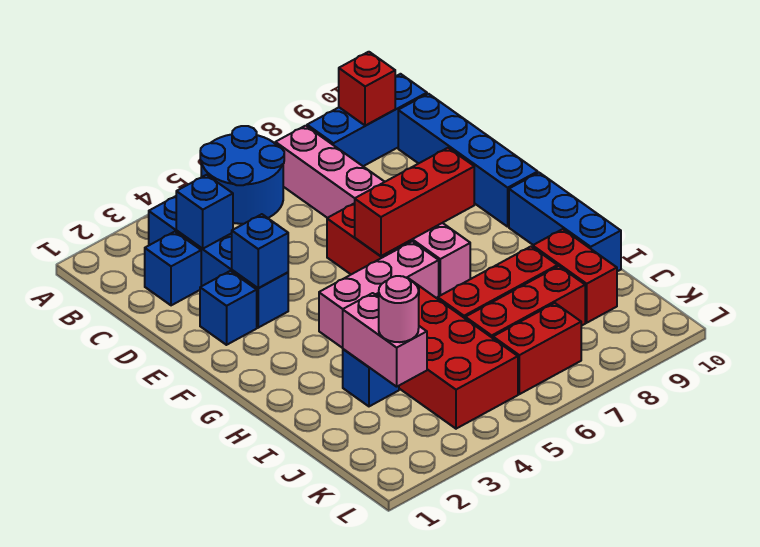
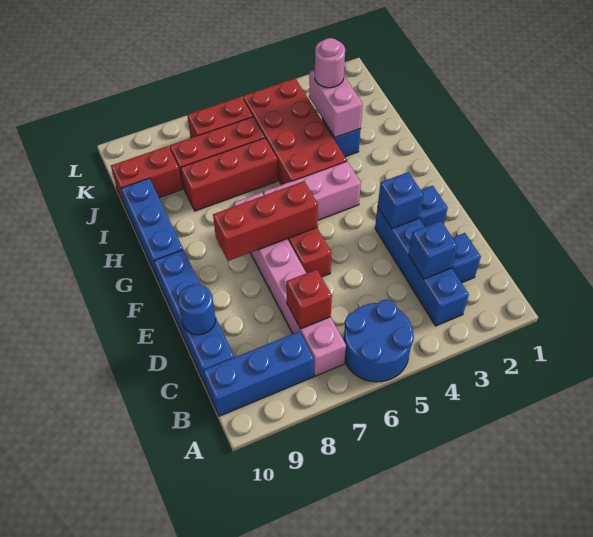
red brick B9 level 2 -> red brick C7 level 2
none -> blue round brick D10 level 2
red brick I9:J9 level 1 -> red brick J9:J10 level 1

